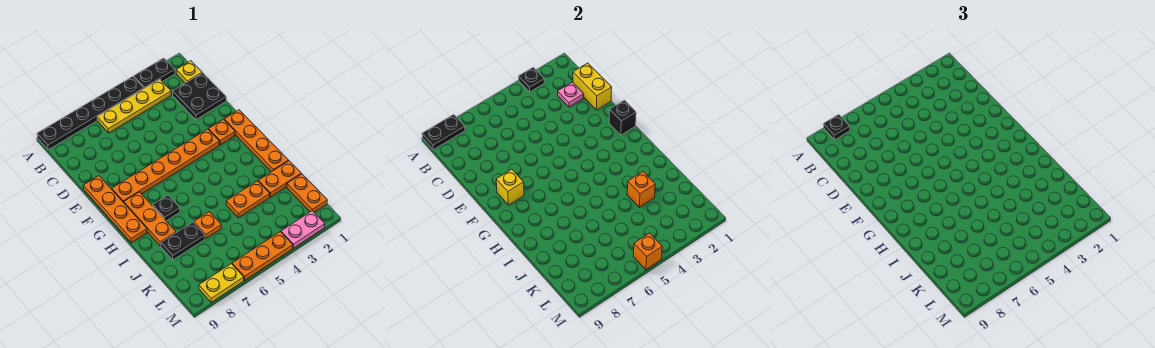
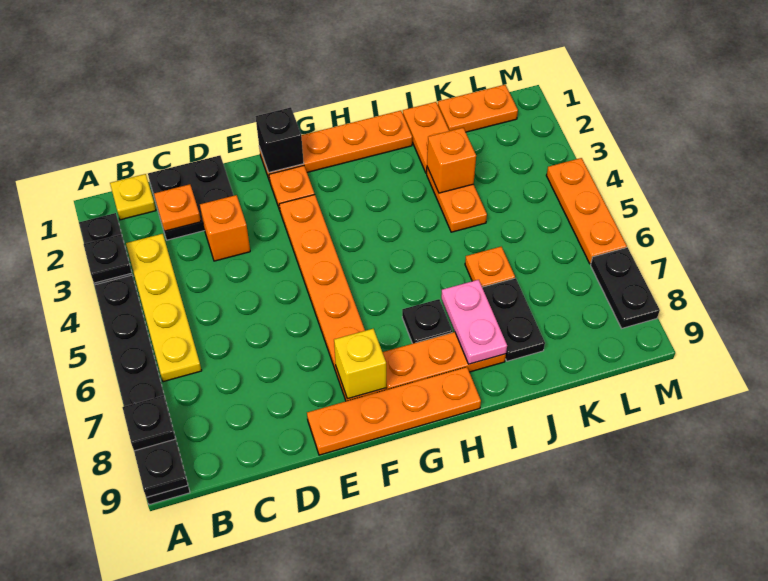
yellow brick C1:D1 level 2 -> none
pink plate C2 level 2 -> orange plate C2 level 2
pink plate M2:M3 level 1 -> pink plate I7:I8 level 2
orange brick M5 level 2 -> orange brick D3 level 1
yellow plate M7:M8 level 1 -> black plate M7:M8 level 1

